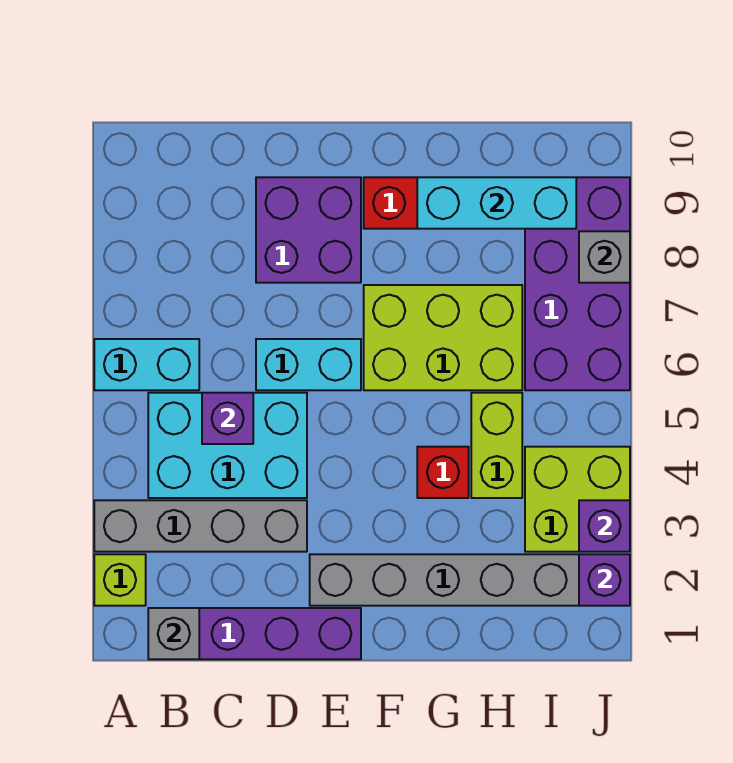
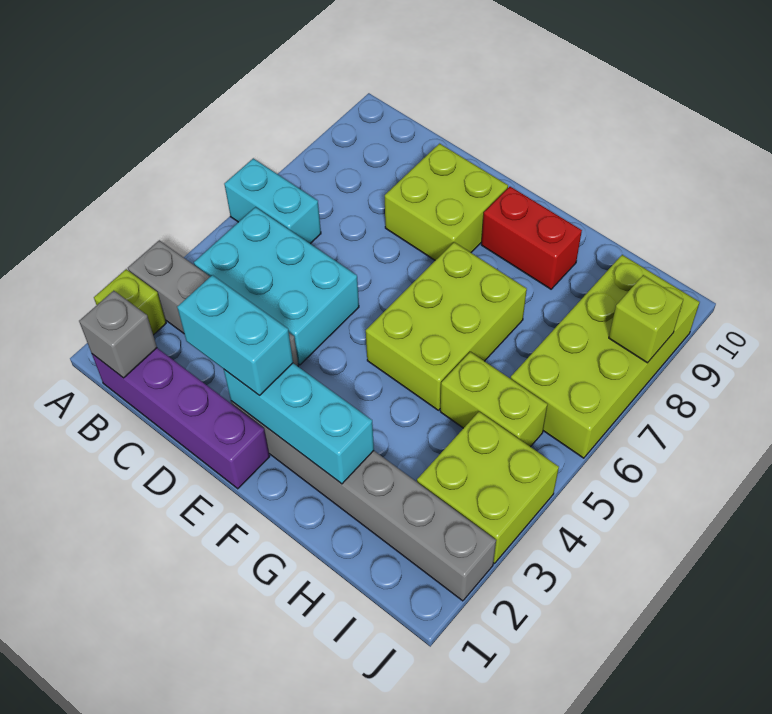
purple brick C5 level 2 -> none
cyan brick D6:E6 level 1 -> cyan brick D2:E2 level 3
purple brick D8:E9 level 1 -> lime brick D8:E9 level 1
lime brick F6:H7 level 1 -> lime brick F5:G7 level 1
red brick G4 level 1 -> none
cyan brick G9:I9 level 2 -> cyan brick E2:G2 level 2
lime brick H4:H5 level 1 -> lime brick H5:I5 level 1
purple brick I6:J9 level 1 -> lime brick I6:J9 level 1
purple brick J2 level 2 -> none
purple brick J3 level 2 -> none
grey brick J8 level 2 -> lime brick J8 level 2

